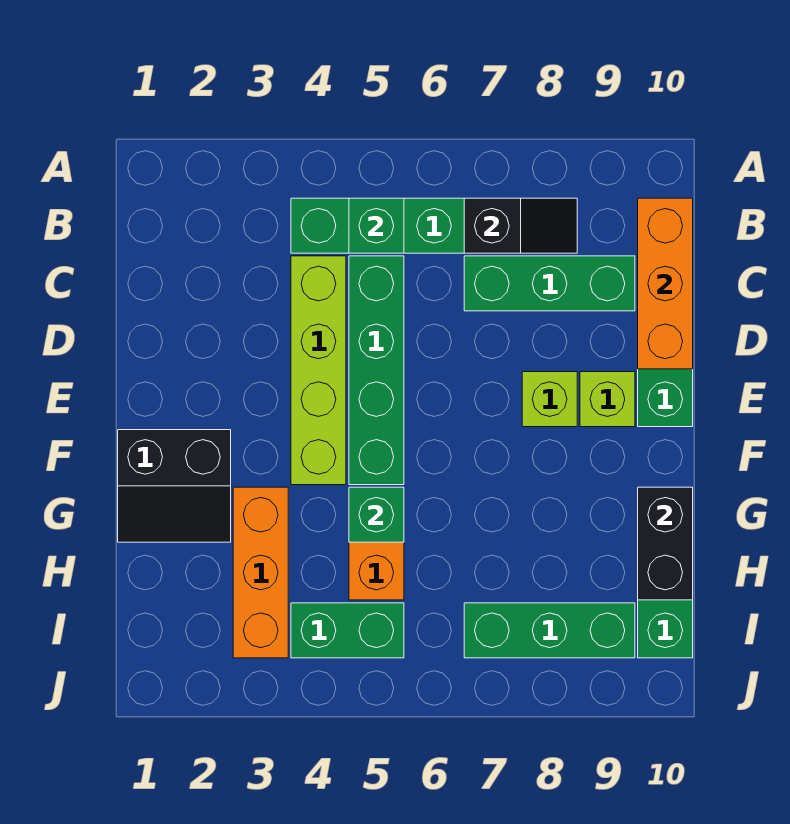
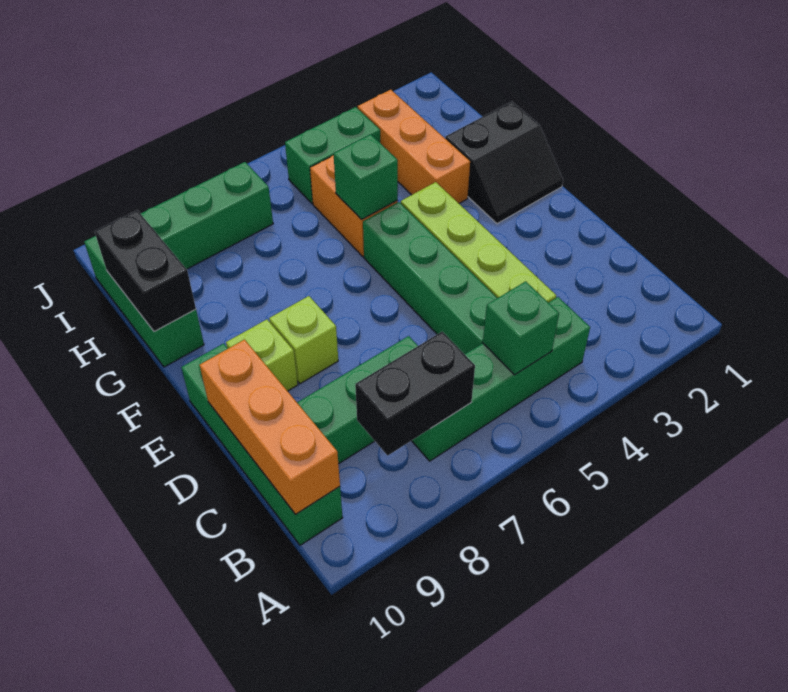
black slope B7:B8 level 2 top 7 -> black brick B7:B8 level 2
black slope F1:G2 level 1 top F -> black slope F1:G2 level 1 top G

